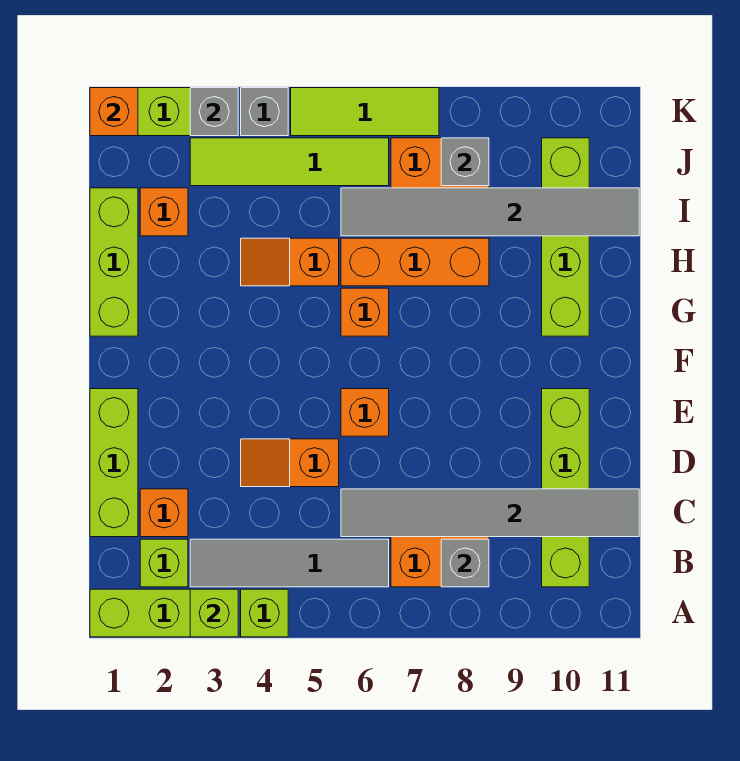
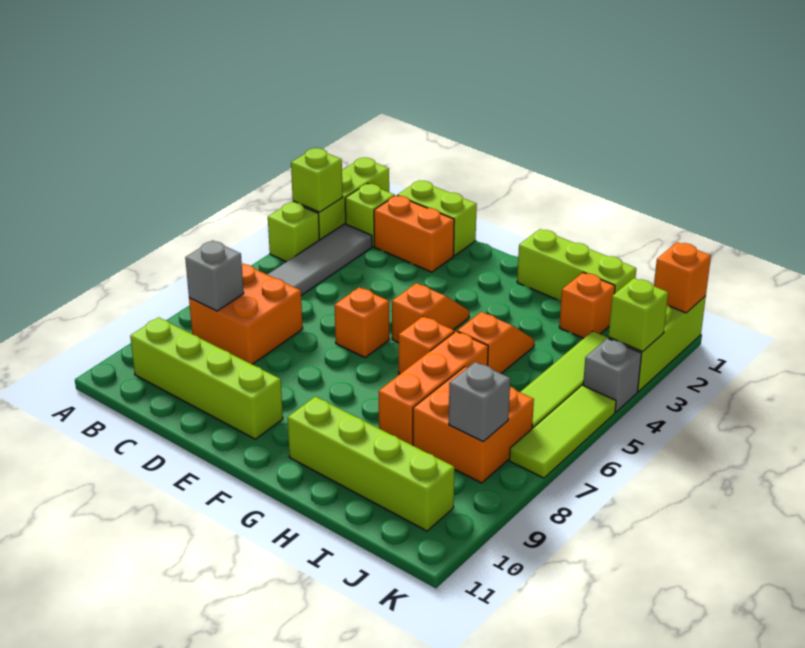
lime brick C1:E1 level 1 -> lime brick C1:D1 level 1
orange brick C2 level 1 -> orange brick C2:D2 level 1
grey tile C6:C11 level 2 -> none
orange slope D4:D5 level 1 top 5 -> orange slope F4:F5 level 1 top 5
grey tile I6:I11 level 2 -> none
grey brick K3 level 2 -> lime brick K3 level 2

